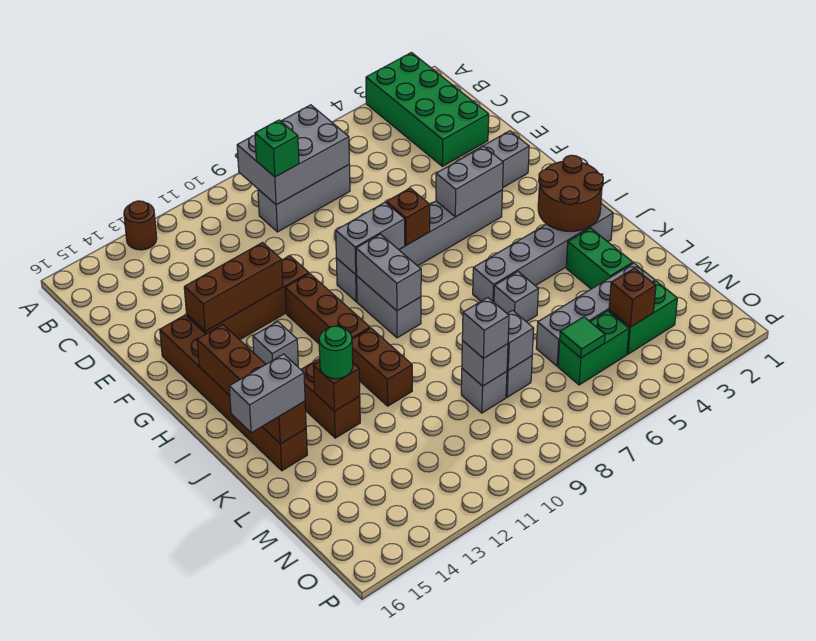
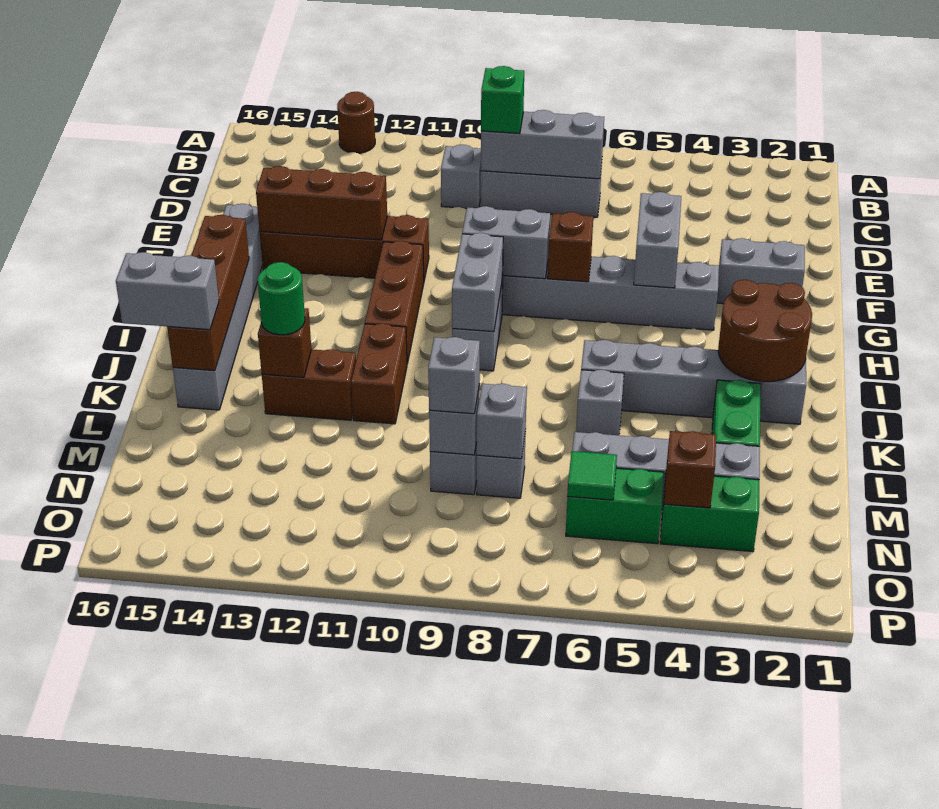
green brick A2:D3 level 1 -> none
grey brick B7:C9 level 2 -> grey brick C7:C9 level 2
brown brick F15:K15 level 1 -> grey brick F15:K15 level 1
grey brick G4:G5 level 2 -> grey brick F5:G5 level 2
grey brick H13 level 1 -> grey brick C10 level 1
brown brick J13:K13 level 1 -> brown brick K12:K13 level 1

